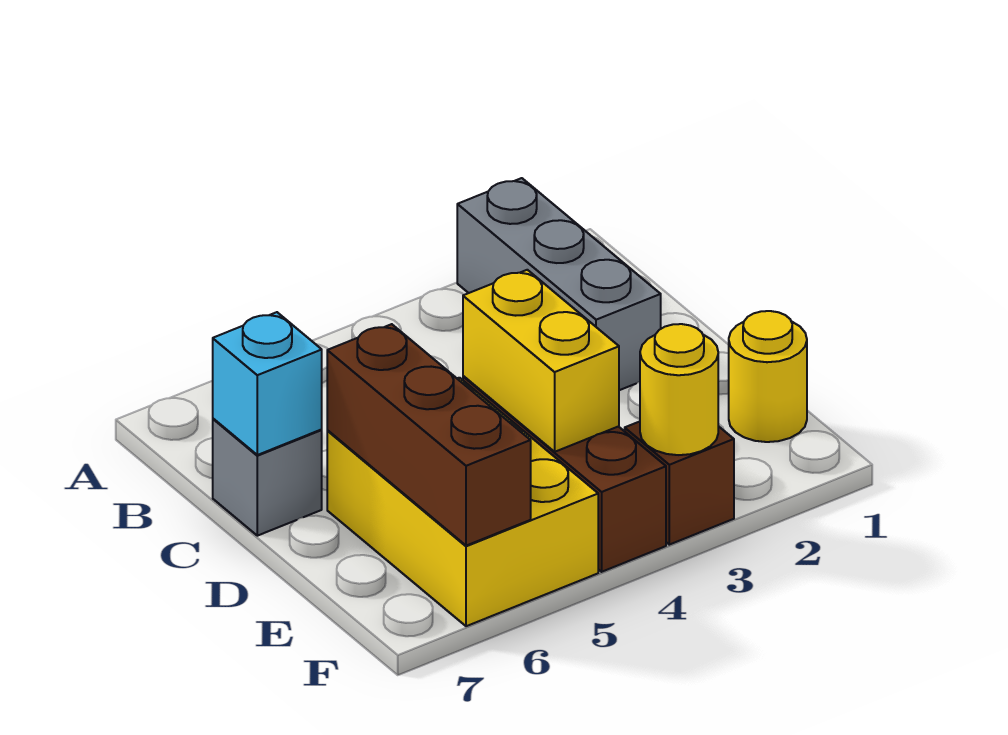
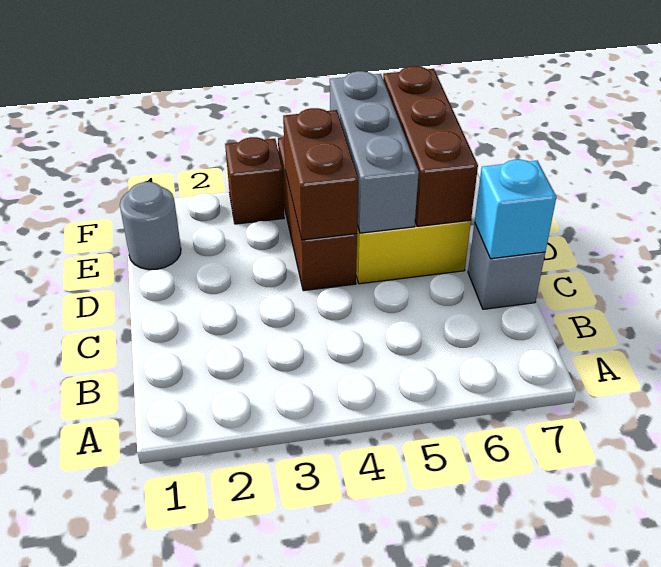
grey brick A2:C2 level 1 -> grey brick D5:F5 level 2
yellow brick D4:E4 level 2 -> brown brick D4:E4 level 2
yellow round brick E1 level 1 -> grey round brick E1 level 1
yellow round brick F3 level 2 -> none

